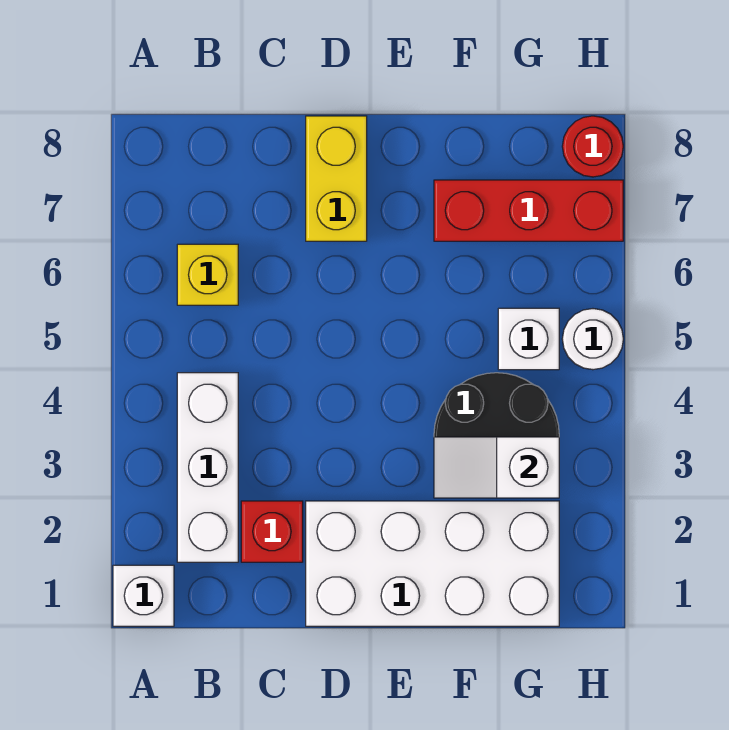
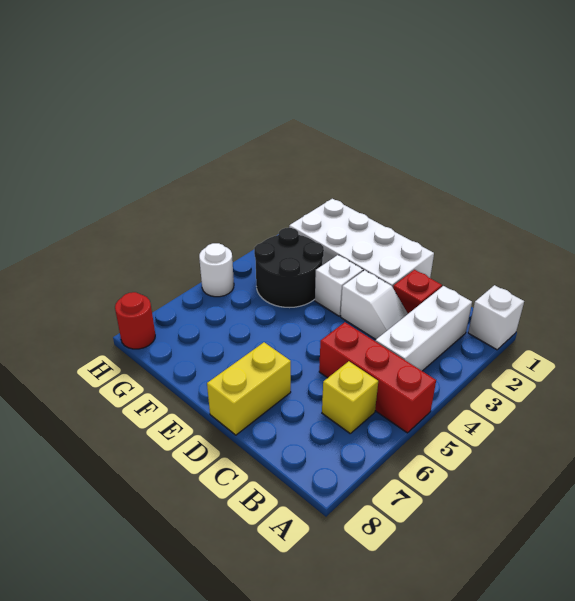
white slope F3:G3 level 2 top G -> white slope C3:D3 level 1 top D
red brick F7:H7 level 1 -> red brick A5:C5 level 1
white brick G5 level 1 -> white brick E3 level 1

